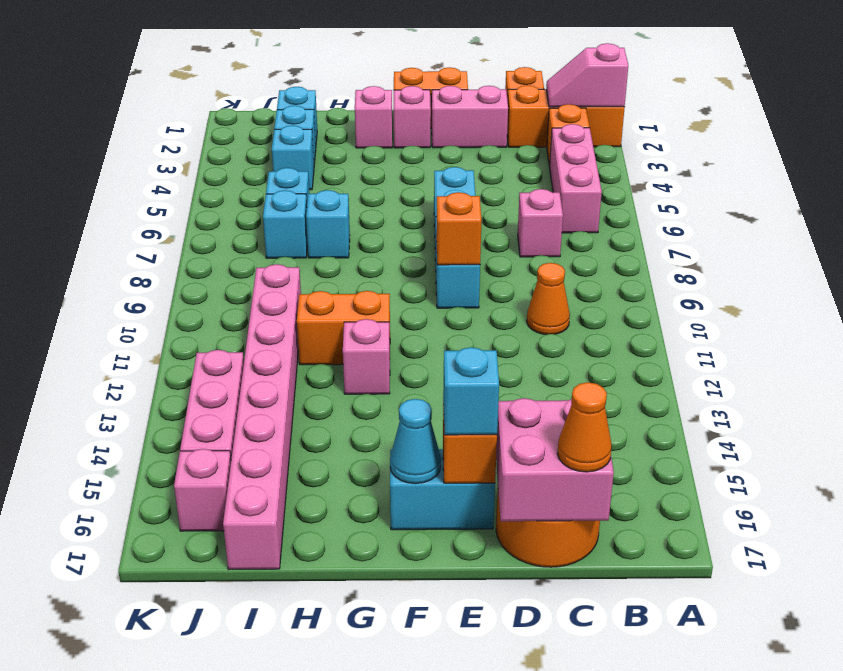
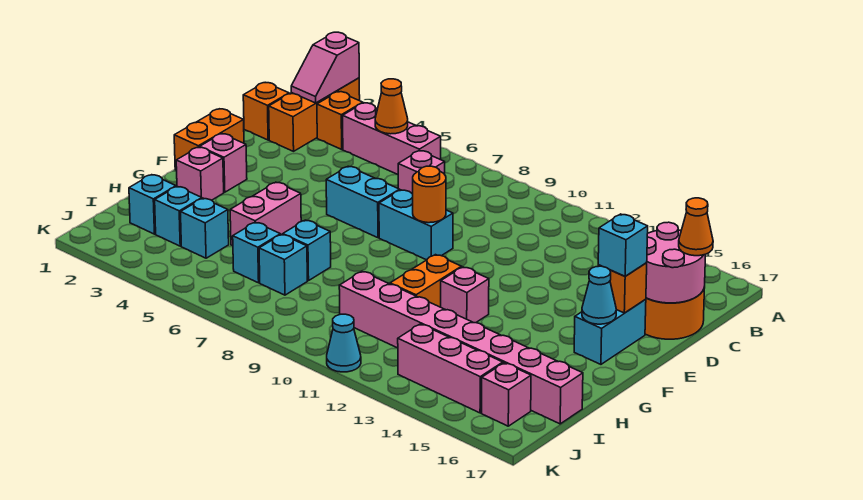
orange cone C10 level 1 -> orange cone B5 level 2
pink brick C16:D17 level 2 -> pink round brick C16:D17 level 2
pink brick D2:E2 level 1 -> pink brick G5:H5 level 1
orange brick E9 level 2 -> orange round brick E9 level 2
none -> cyan cone K11 level 1

